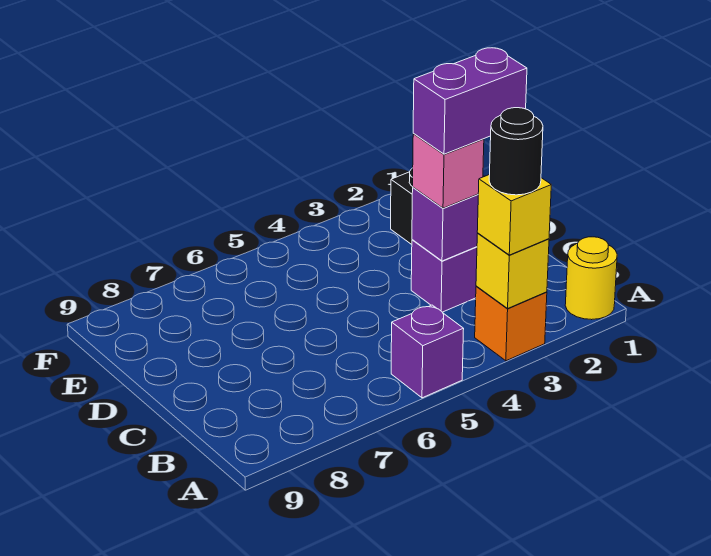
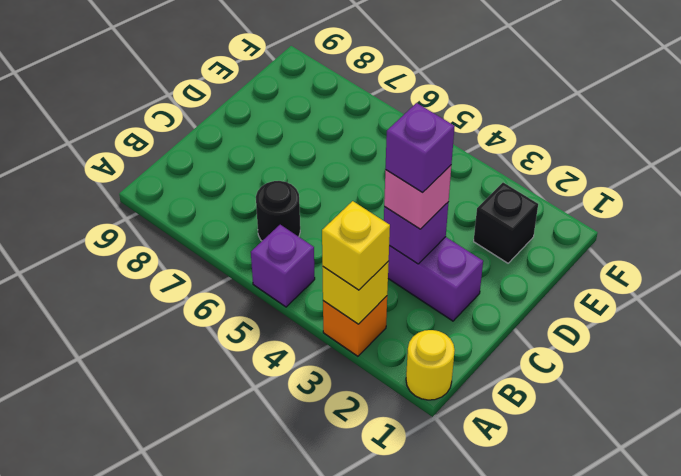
black round brick A3 level 4 -> black round brick B6 level 1
purple brick C2:C3 level 4 -> purple brick C3 level 4

